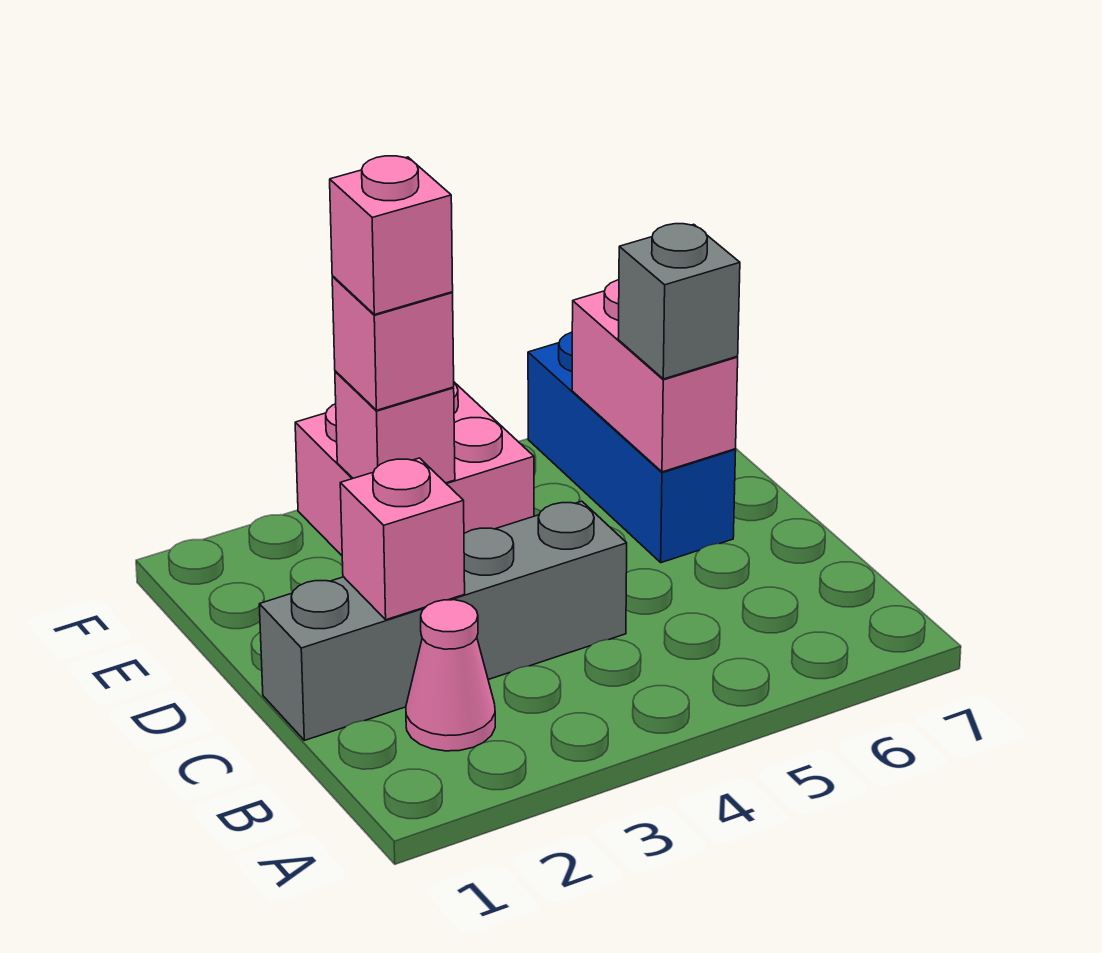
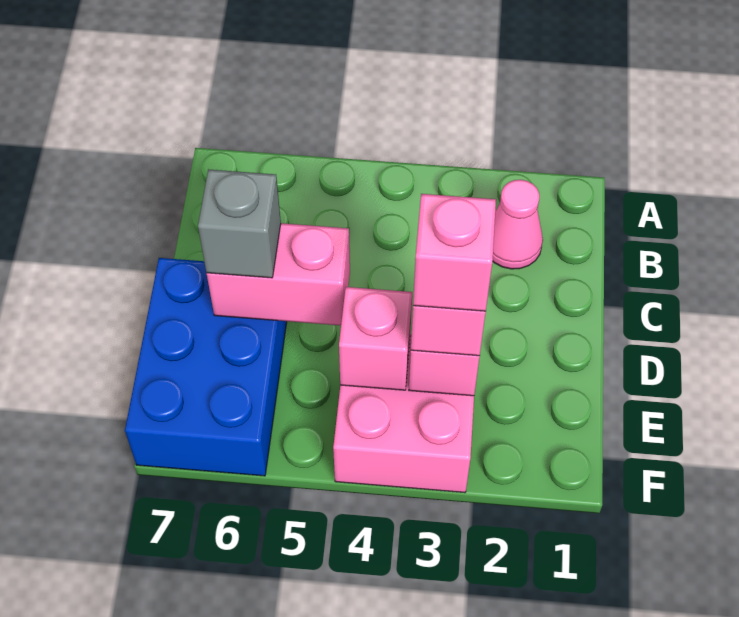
grey brick C1:C4 level 1 -> none
pink brick C2 level 2 -> pink brick E4 level 2
blue brick D6:F6 level 1 -> blue brick D6:F7 level 1
pink brick D6:E6 level 2 -> pink brick D5:D6 level 2

